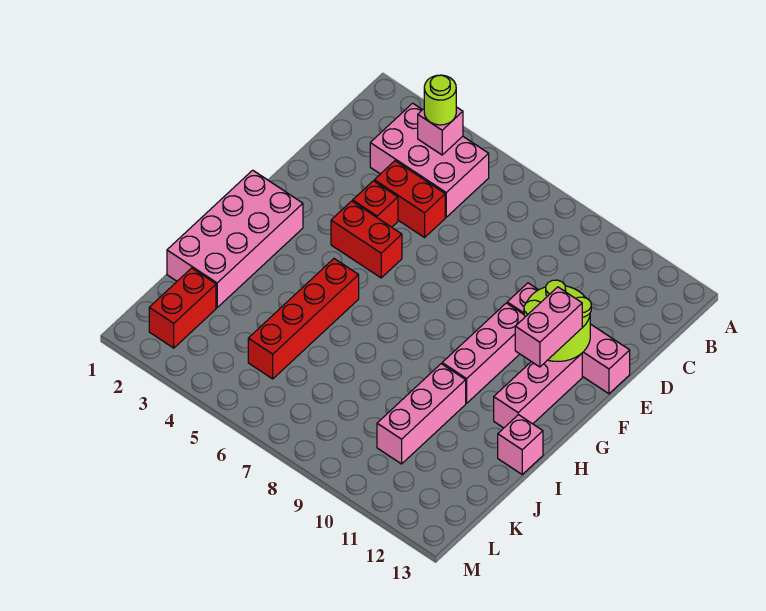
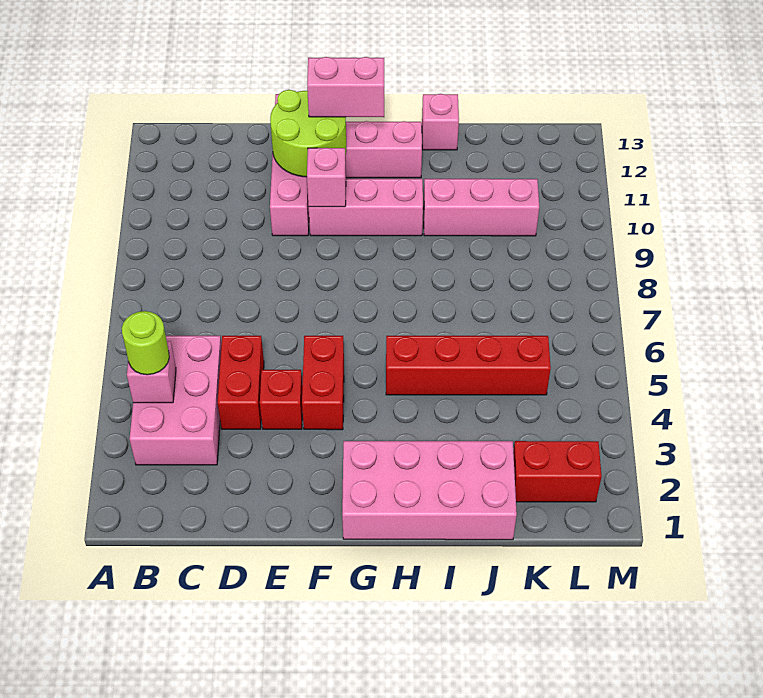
none -> pink brick F10 level 2

